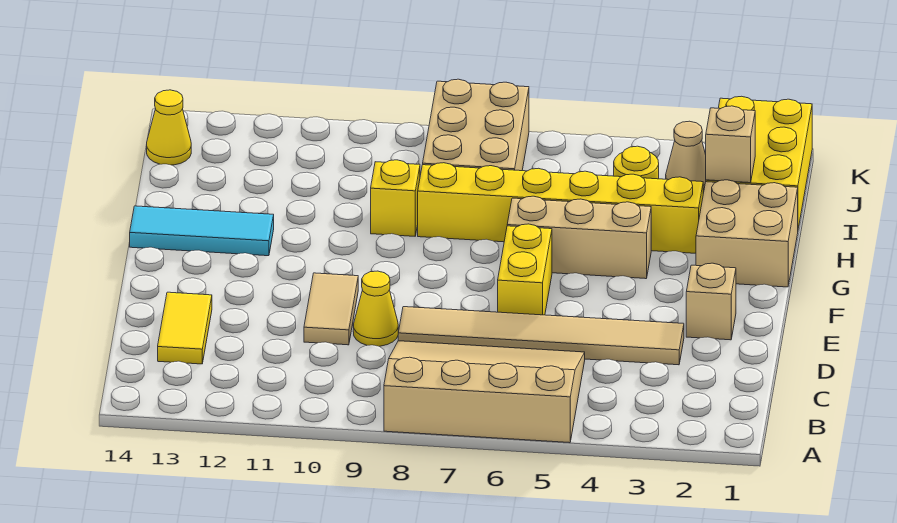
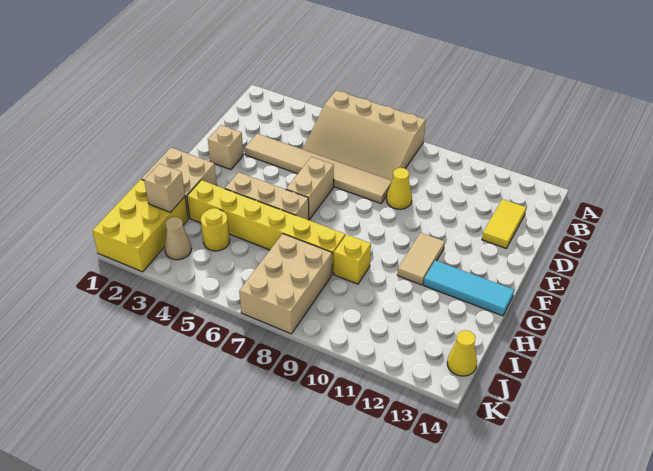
tan tile D10:E10 level 1 -> tan tile F11:G11 level 1
yellow brick E6:F6 level 1 -> tan brick E6:F6 level 1

